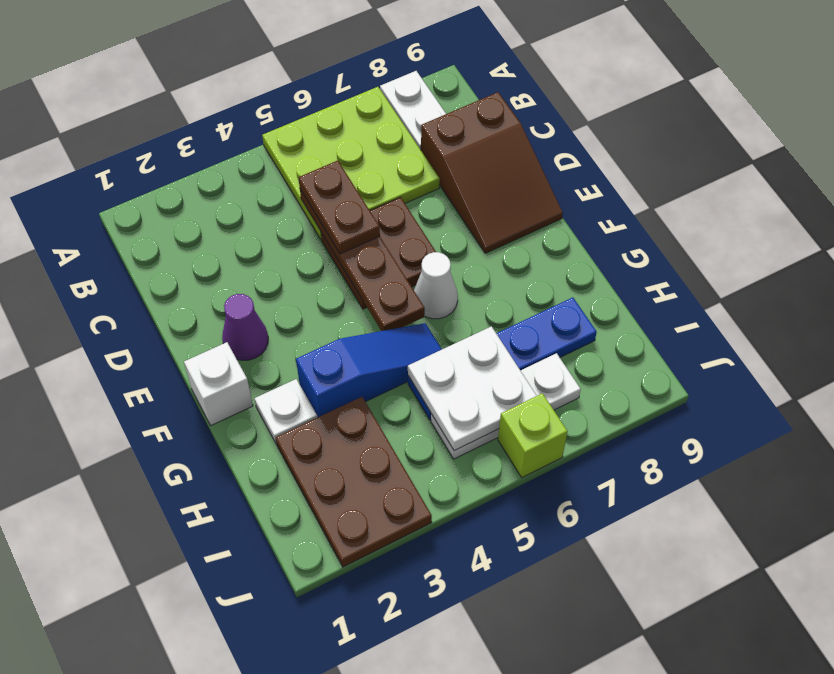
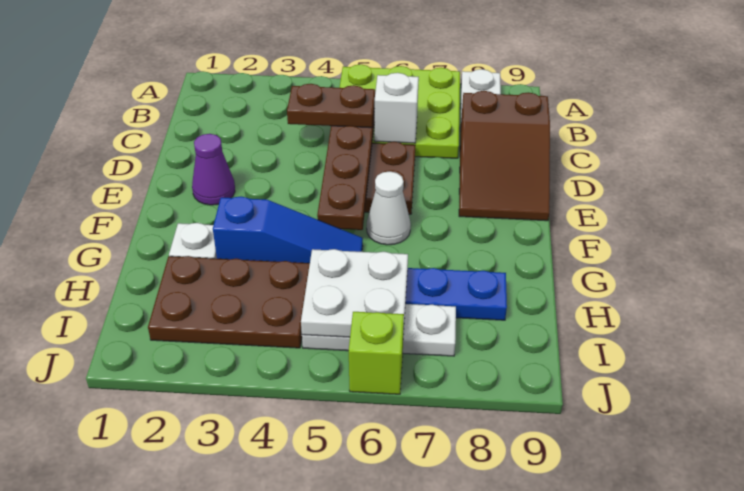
brown plate C5:D5 level 3 -> brown plate C4:C5 level 3
white brick F1 level 1 -> white brick C6 level 2
brown plate H2:J3 level 1 -> brown plate H2:I4 level 1

